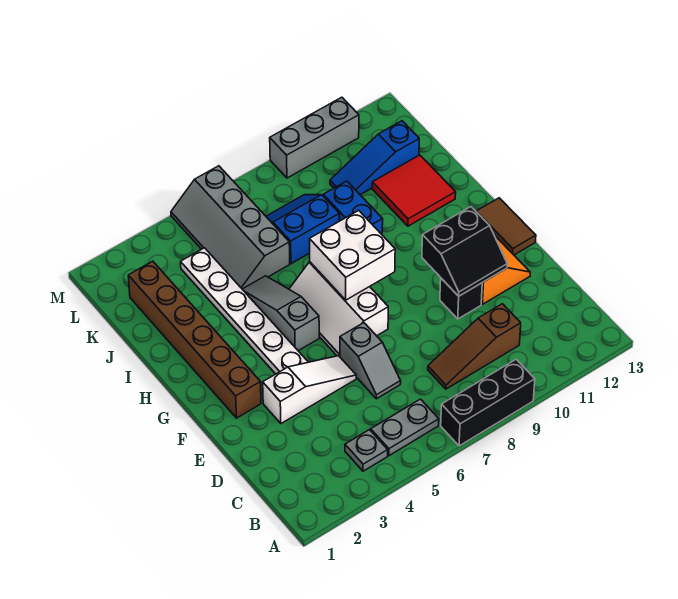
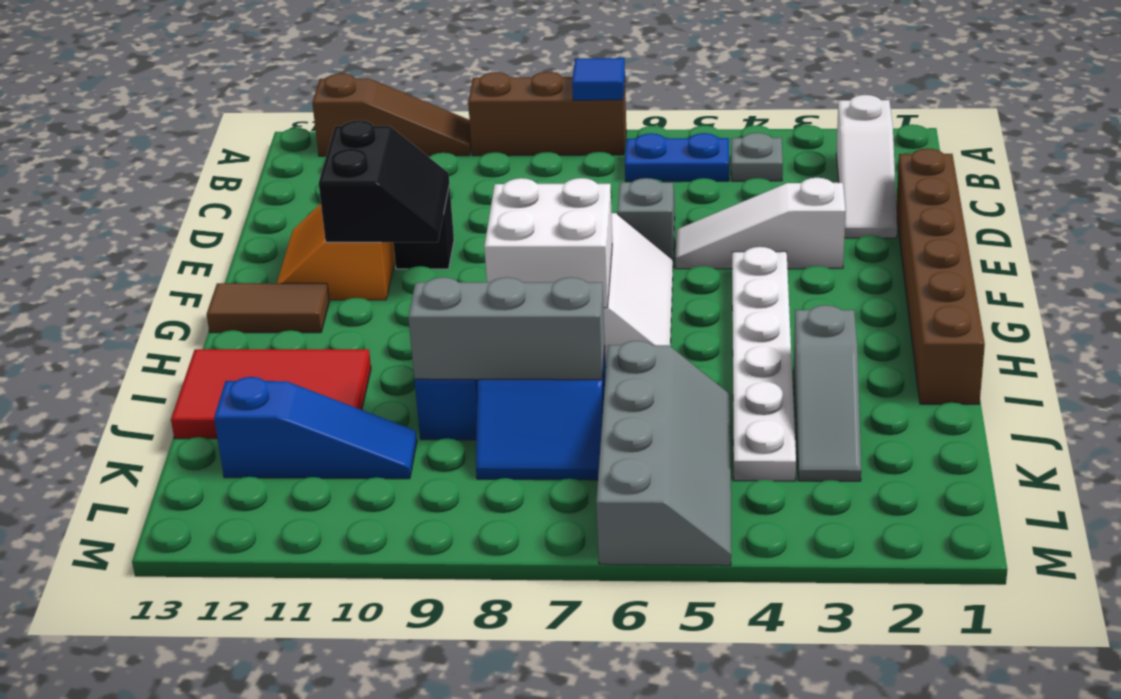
black brick A7:A9 level 1 -> brown brick A7:A9 level 1
none -> blue tile A7 level 2
none -> white slope B2:D2 level 1 top B
grey plate B5:B6 level 1 -> blue plate B5:B6 level 1
brown slope C8:C10 level 1 top 10 -> brown slope A10:A12 level 1 top 12
black slope E10:F11 level 2 top F -> black slope E10:F11 level 2 top 11
brown brick F2:K2 level 1 -> brown brick D1:I1 level 1
brown tile F13:G13 level 1 -> brown tile G12:G13 level 1
grey slope G5:I5 level 1 top G -> grey slope I3:K3 level 1 top I
red tile I11:J12 level 1 -> red tile I11:J13 level 1
grey brick M9:M11 level 1 -> grey brick J7:J9 level 2

